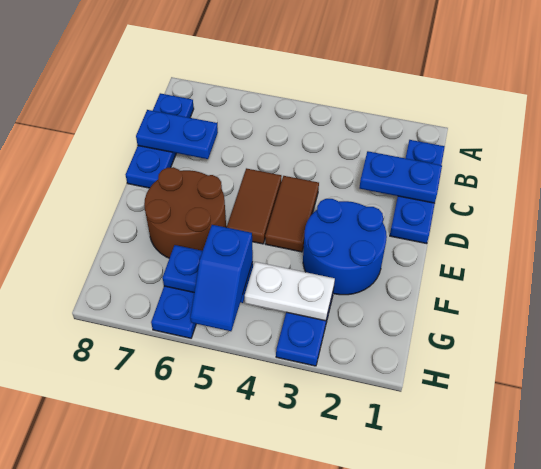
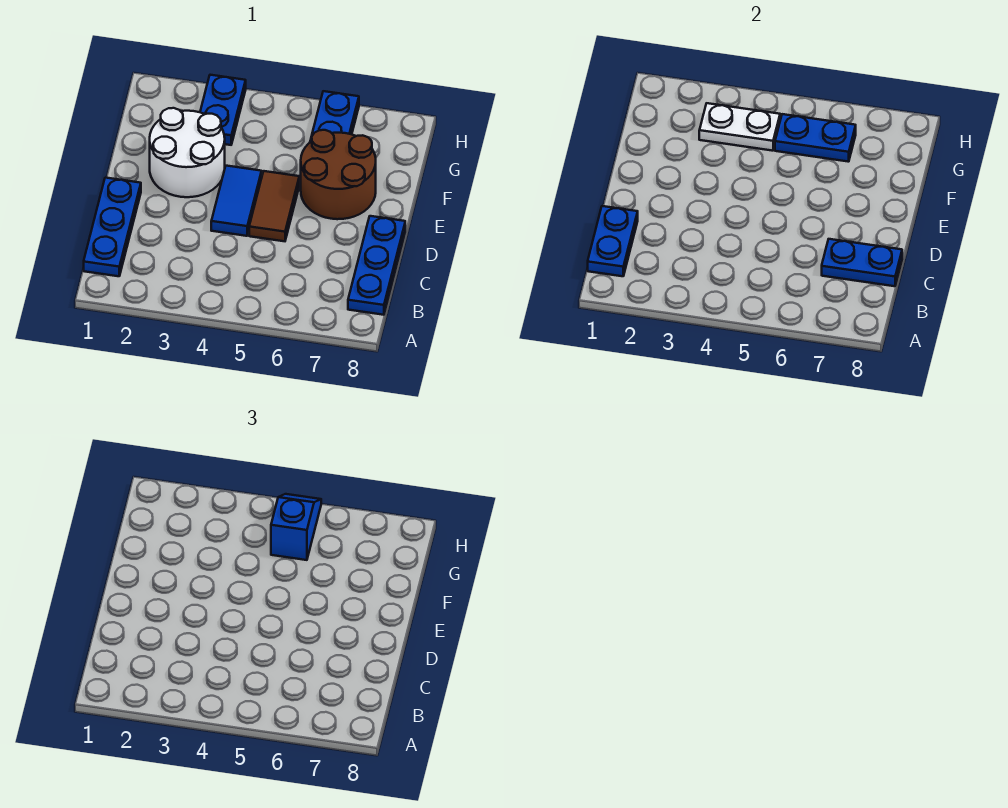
blue plate C1:C2 level 2 -> blue plate B1:C1 level 2
brown tile D4:E4 level 1 -> blue tile D4:E4 level 1
blue round brick E2:F3 level 1 -> white round brick E2:F3 level 1

